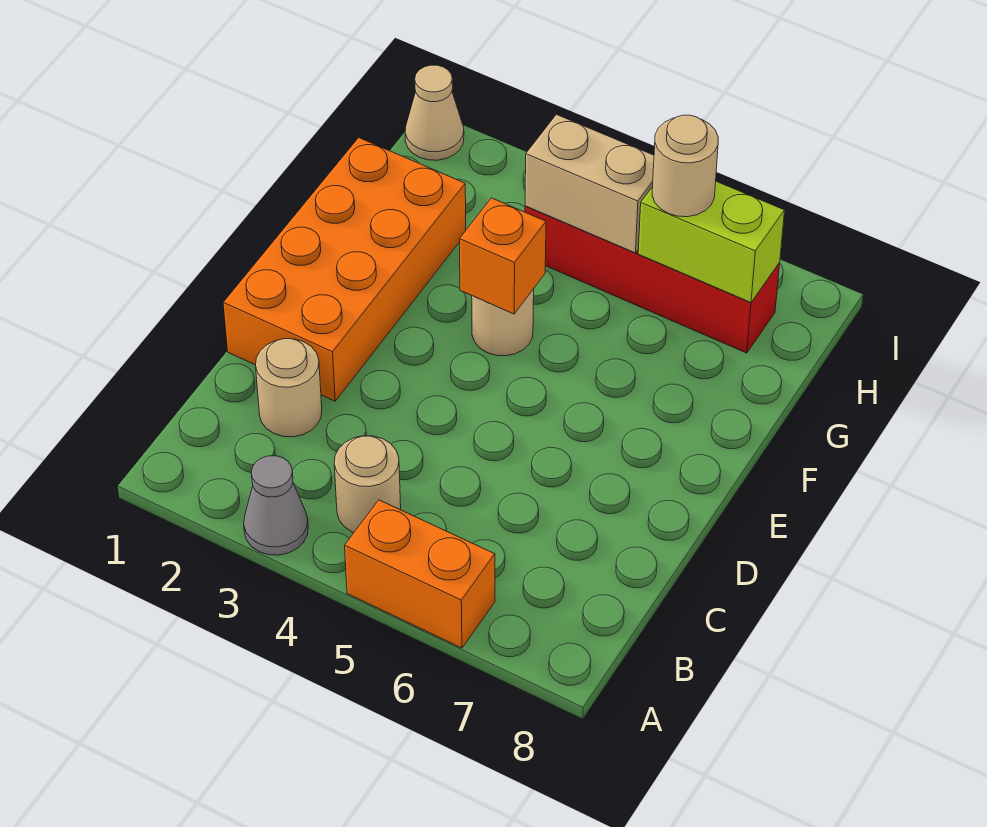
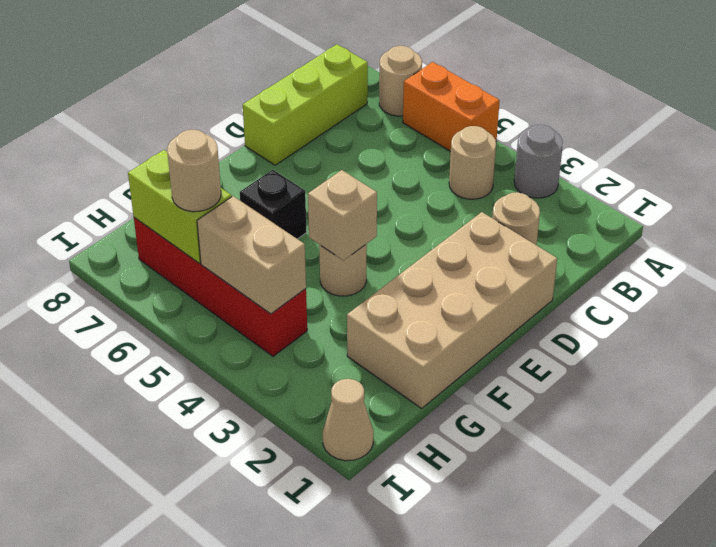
grey cone A3 level 1 -> grey round brick A3 level 1
none -> tan round brick A7 level 1
none -> lime brick B8:D8 level 1
orange brick D1:G2 level 1 -> tan brick D1:G2 level 1
orange brick F4 level 2 -> tan brick F4 level 2
none -> black brick F6 level 1

